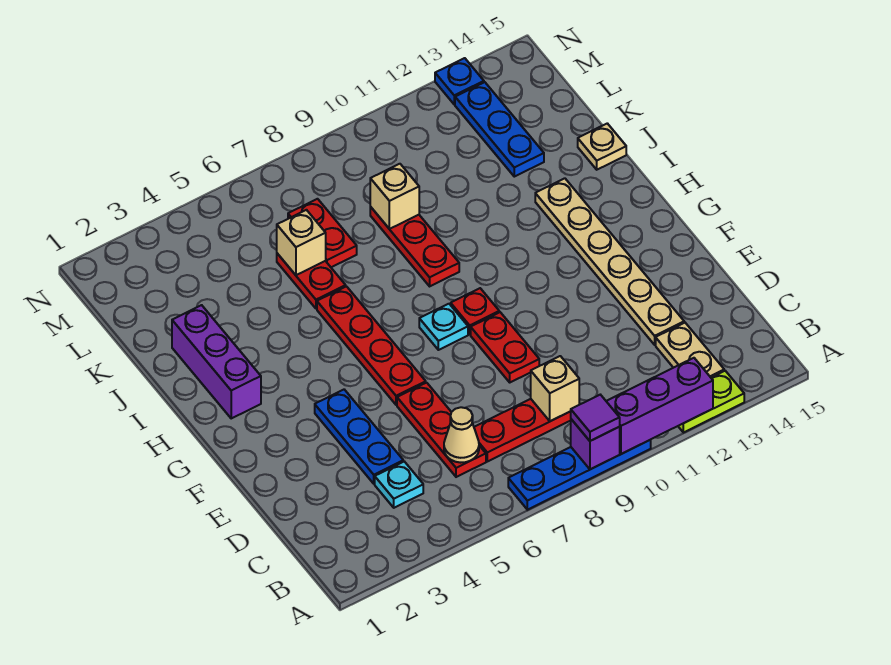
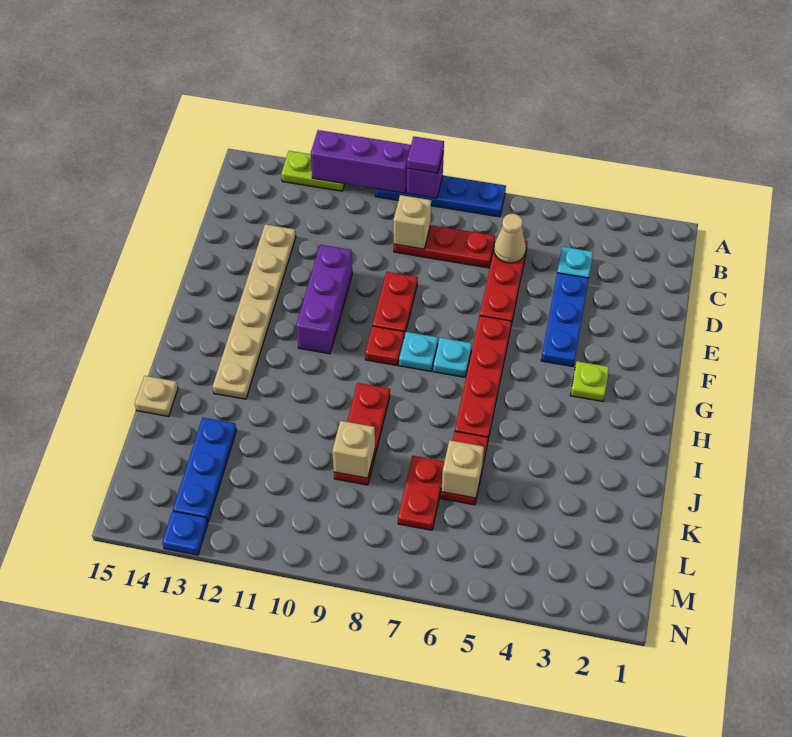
tan plate B13:C13 level 1 -> none
none -> lime plate G3 level 1
none -> cyan plate G7 level 1
purple brick H2:J2 level 1 -> purple brick E11:G11 level 1

